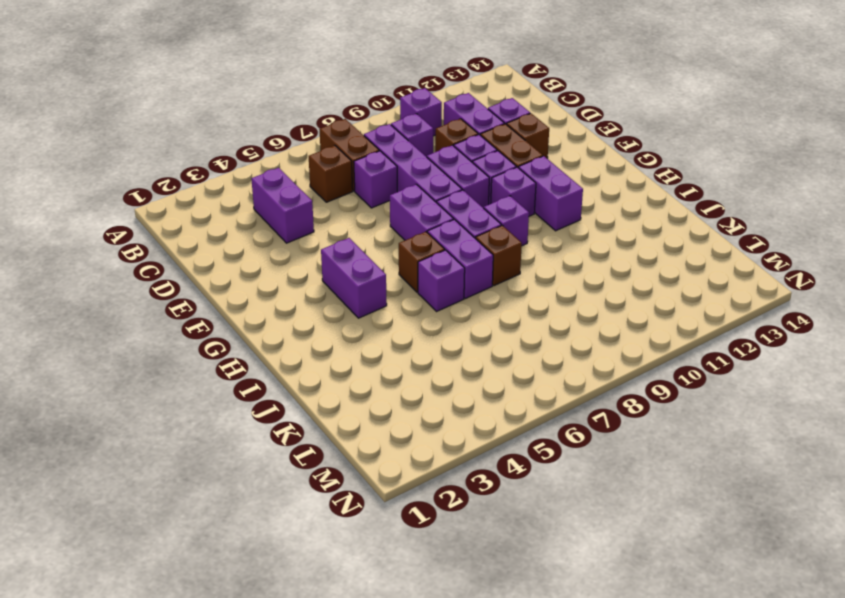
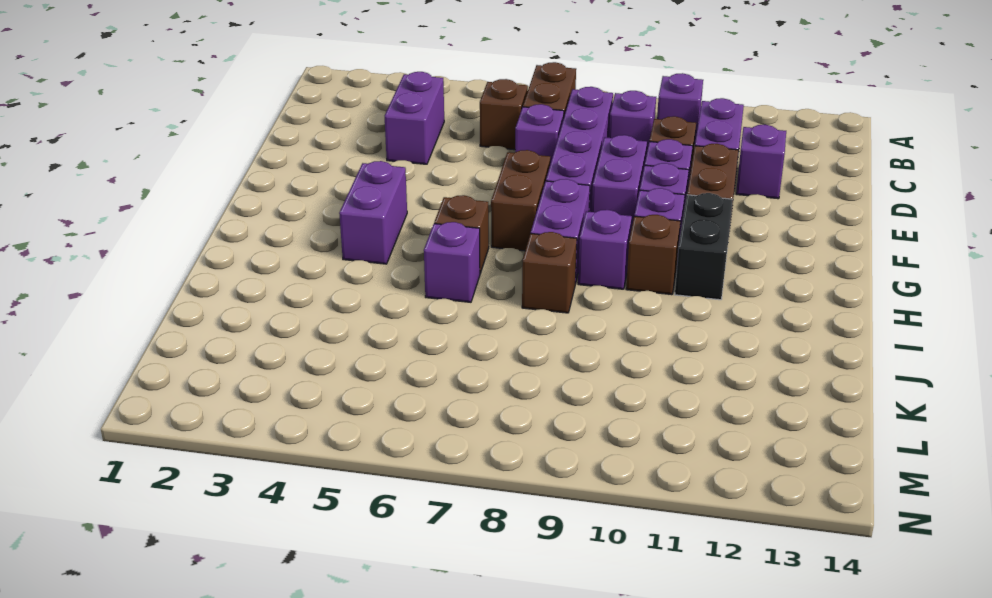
brown brick E12 level 1 -> brown brick H10 level 1
purple brick F7:G7 level 1 -> brown brick F7:G7 level 1
purple brick G11:H11 level 1 -> black brick G11:H11 level 1
purple brick H7:I7 level 1 -> none

